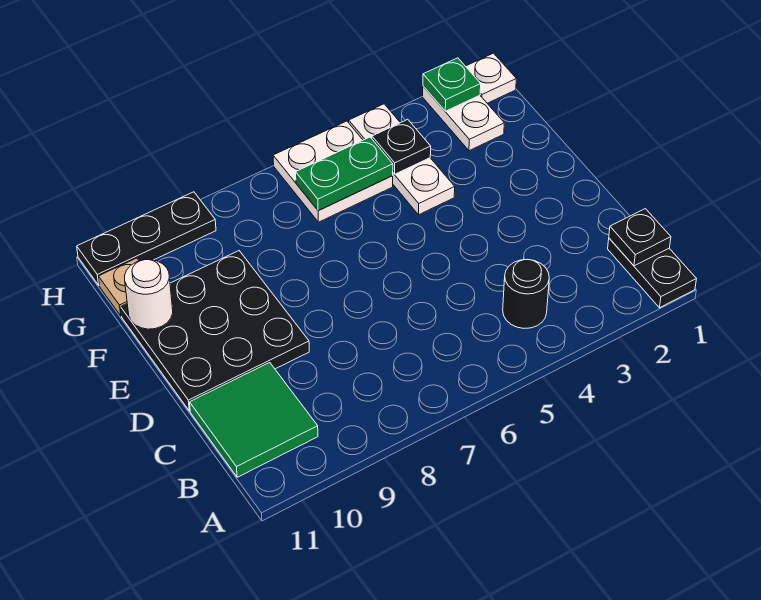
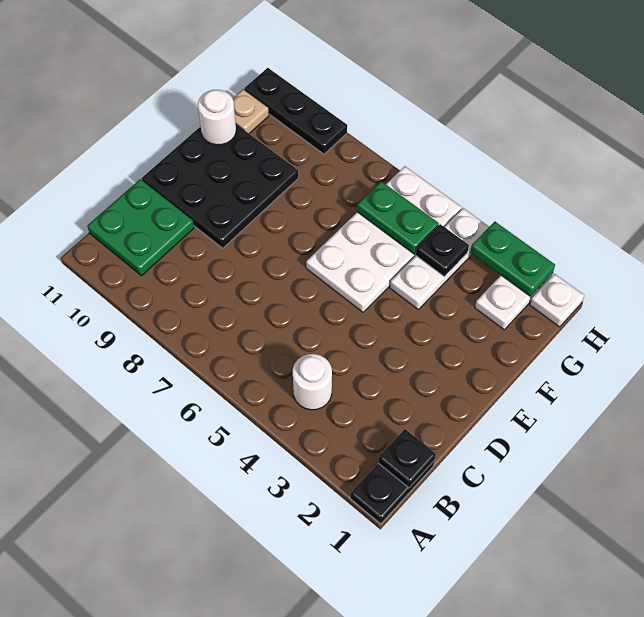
black round brick B4 level 1 -> white round brick B4 level 1
green tile B10:C11 level 1 -> green plate B10:C11 level 1
white plate G5:H6 level 1 -> white plate E5:H6 level 1
green plate H2 level 2 -> green plate H2:H3 level 2

